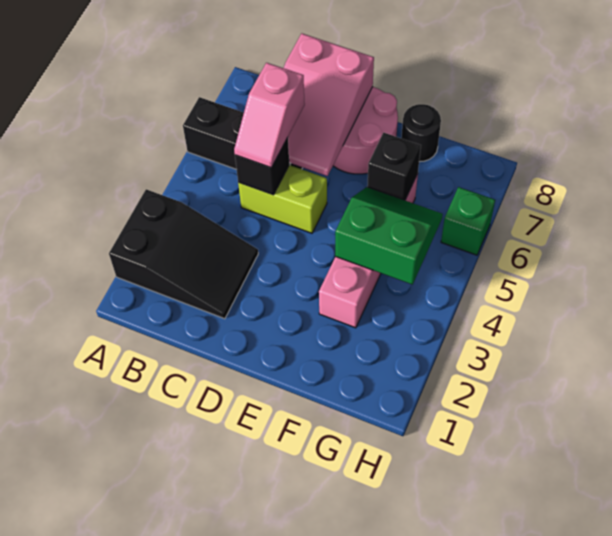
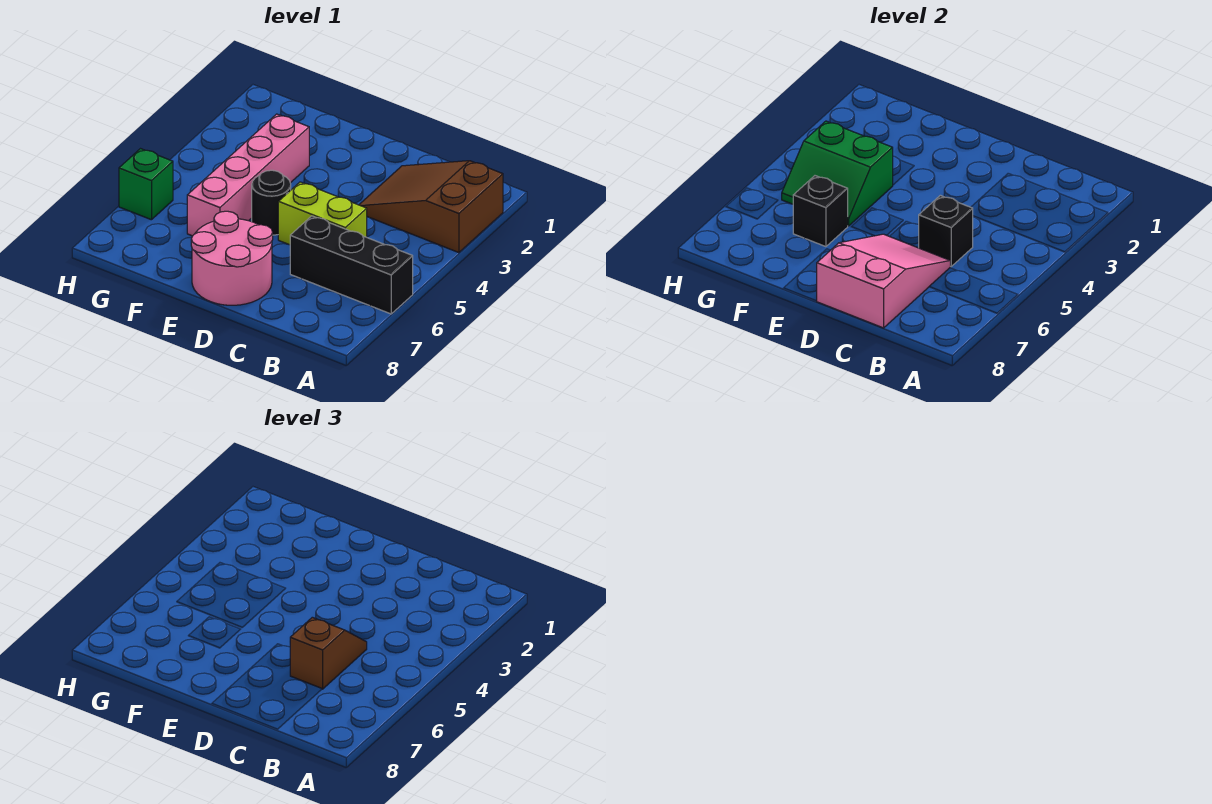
black slope A2:C3 level 1 top A -> brown slope A2:C3 level 1 top A
pink slope C5:C6 level 3 top 6 -> brown slope C5:C6 level 3 top 6
black round brick F8 level 1 -> black round brick E5 level 1

